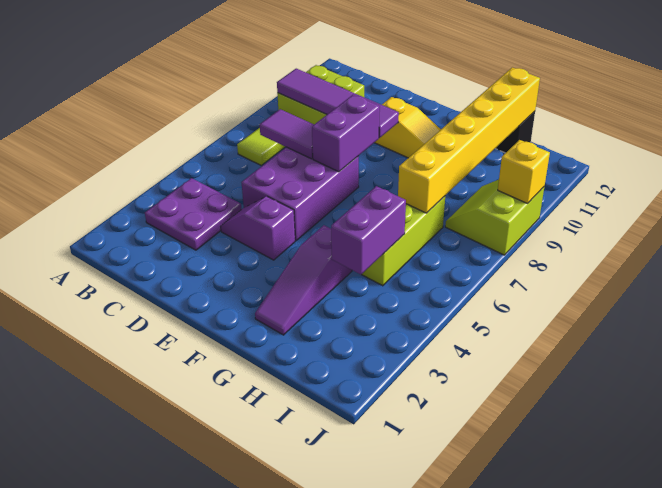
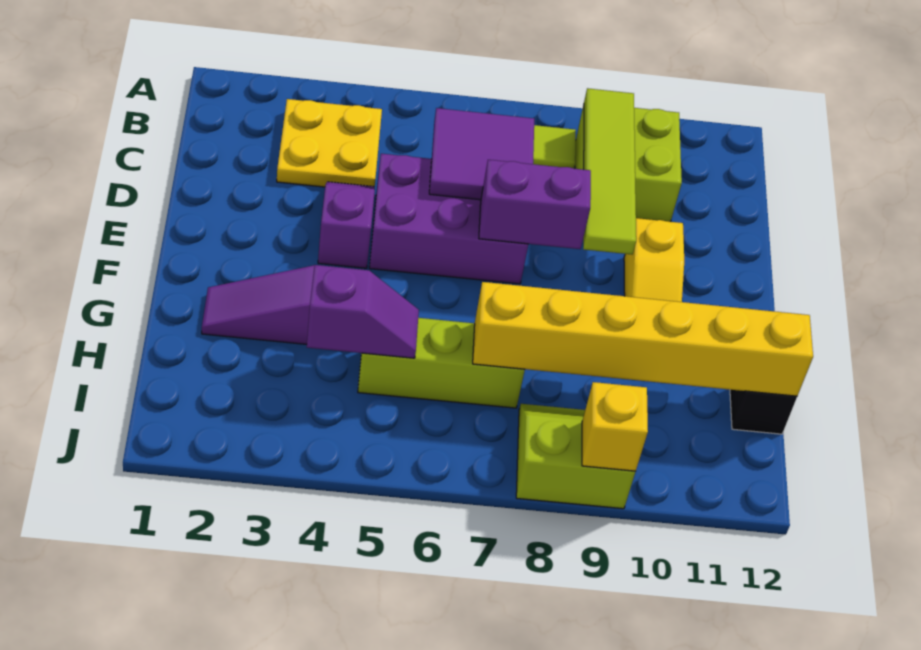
purple plate B3:C4 level 1 -> yellow plate B3:C4 level 1
purple tile B9:E9 level 2 -> lime tile B9:E9 level 2
purple tile C7:D7 level 2 -> purple tile C6:D7 level 2
purple brick H4:H5 level 2 -> purple slope H4:H5 level 2 top 4

